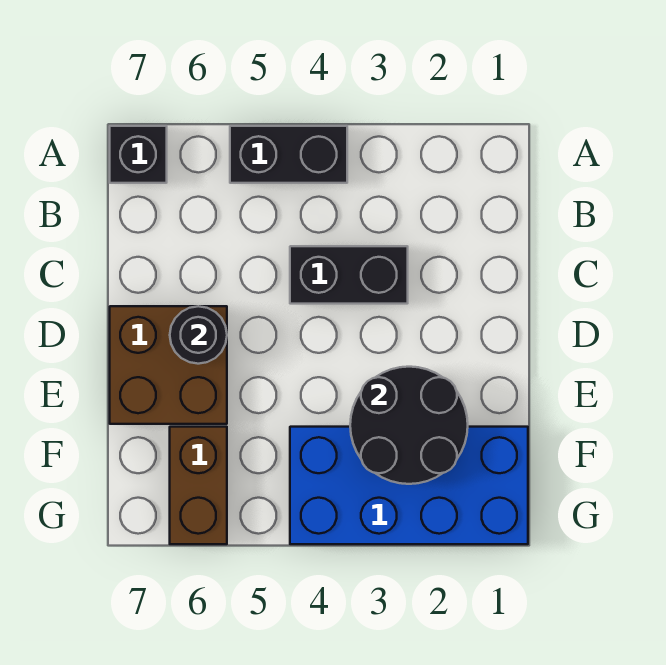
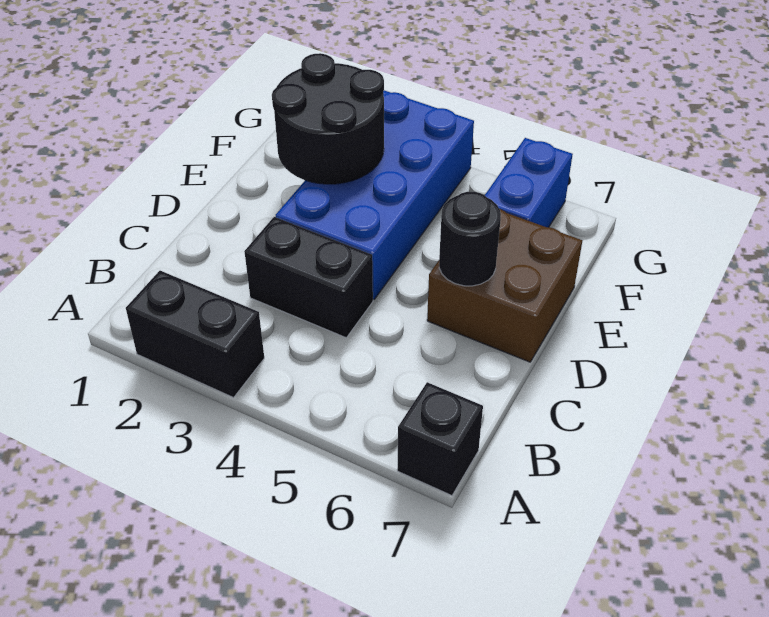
black brick A4:A5 level 1 -> black brick A2:A3 level 1
blue brick F1:G4 level 1 -> blue brick D3:G4 level 1
brown brick F6:G6 level 1 -> blue brick F6:G6 level 1

